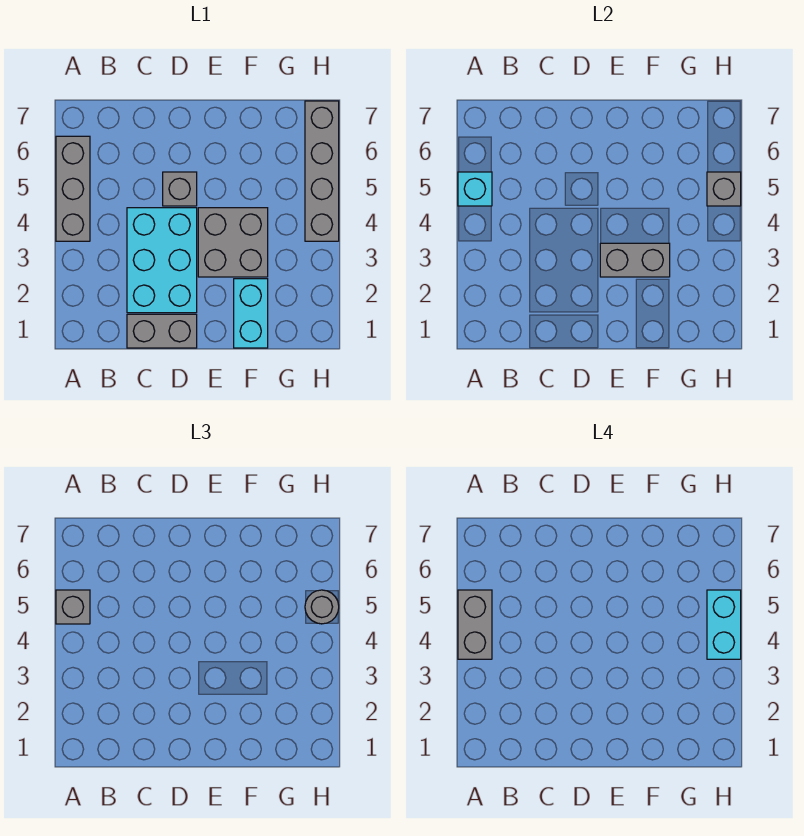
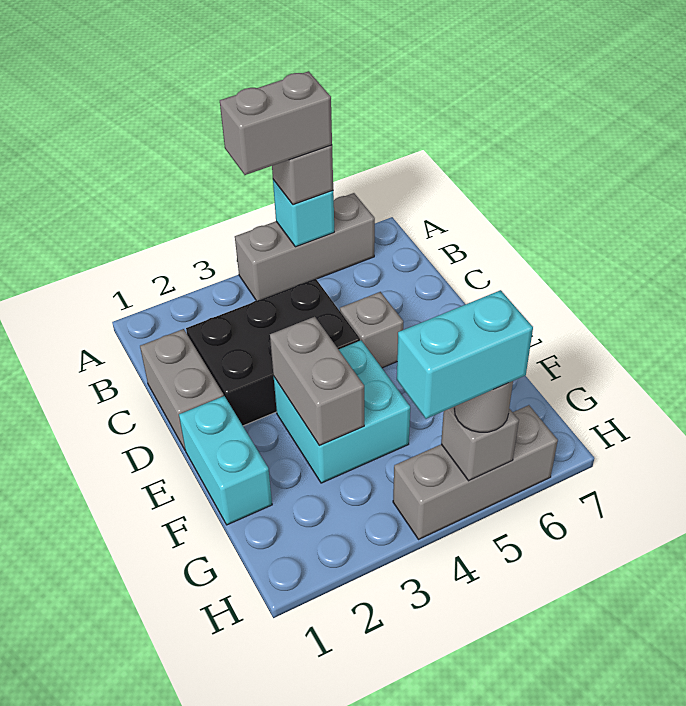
cyan brick C2:D4 level 1 -> black brick C2:D4 level 1
grey brick E3:F4 level 1 -> cyan brick E3:F4 level 1
cyan brick F1:F2 level 1 -> cyan brick E1:F1 level 1
grey brick H4:H7 level 1 -> grey brick H4:H6 level 1

